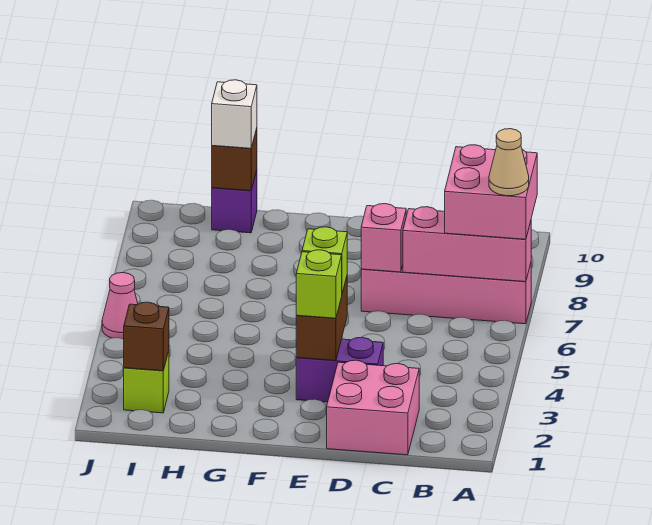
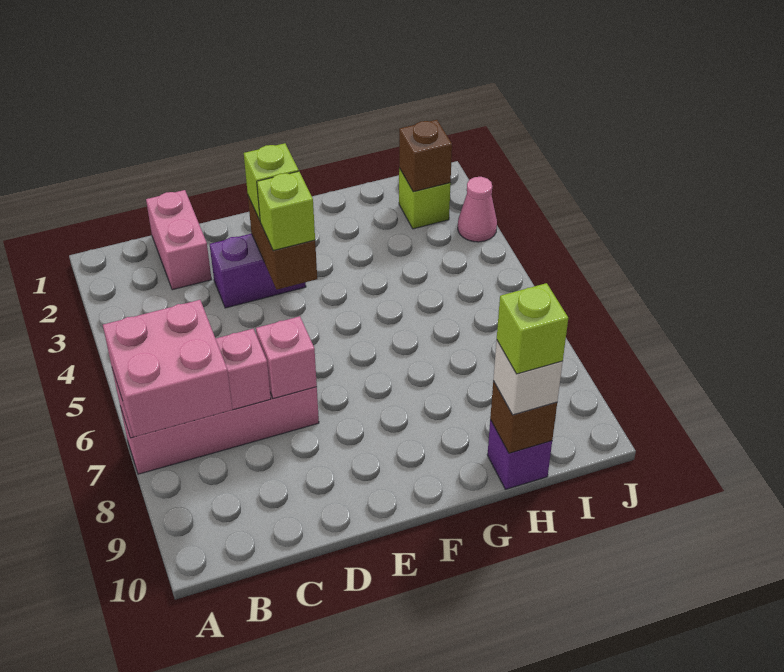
tan cone A7 level 4 -> none
pink brick C1:D2 level 1 -> pink brick C1:C2 level 1
none -> lime brick H10 level 4
pink cone J5 level 1 -> pink cone J3 level 1

